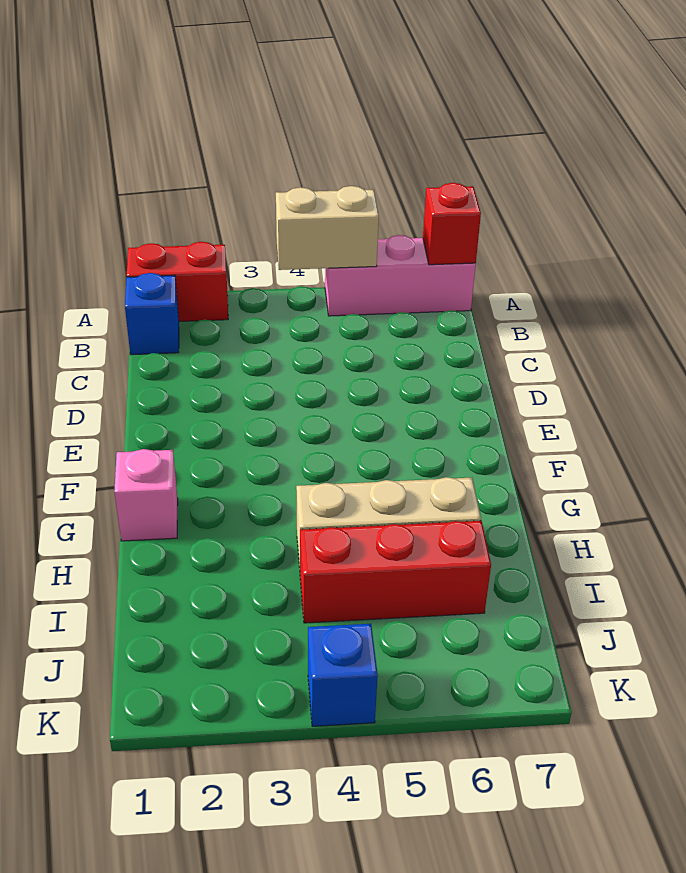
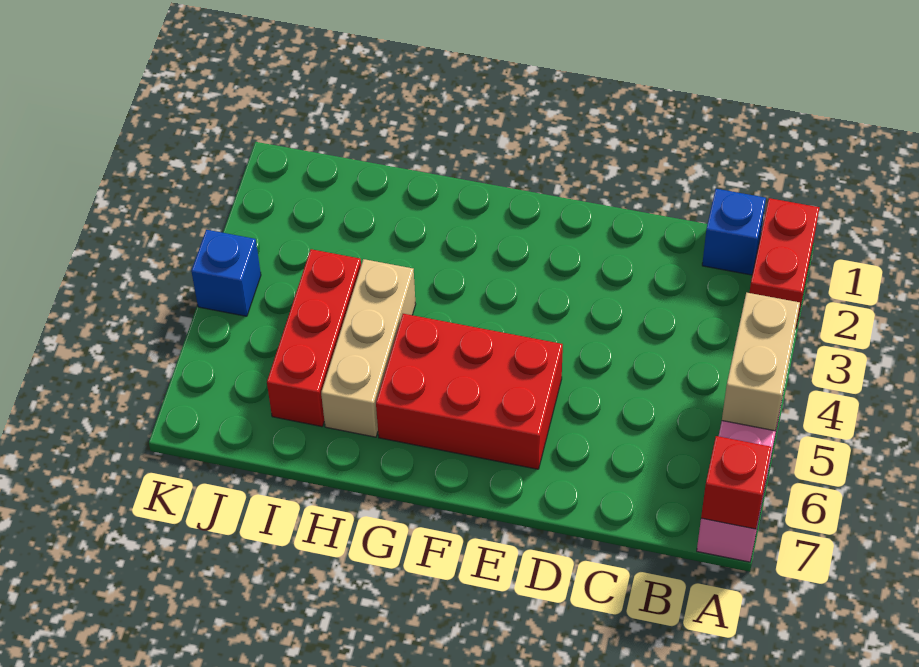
none -> red brick E5:G6 level 1
pink brick G1 level 1 -> none

